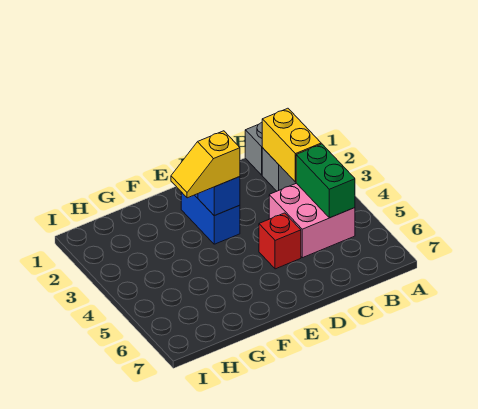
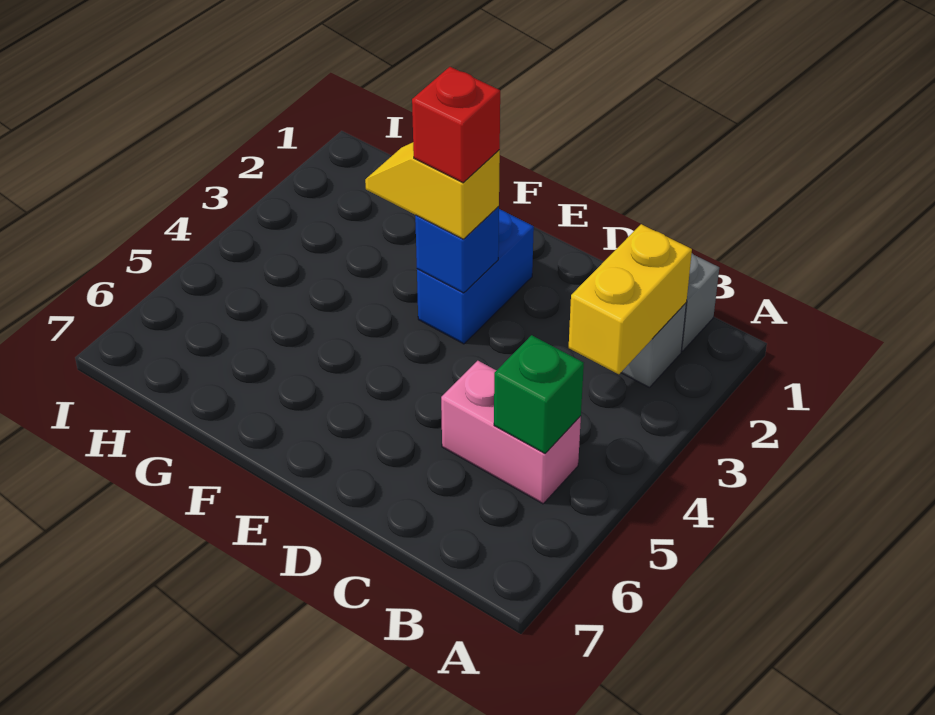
pink brick B4:C5 level 1 -> pink brick B5:C5 level 1
green brick B4:B5 level 2 -> green brick B5 level 2
red brick D5 level 1 -> red brick E3 level 4

